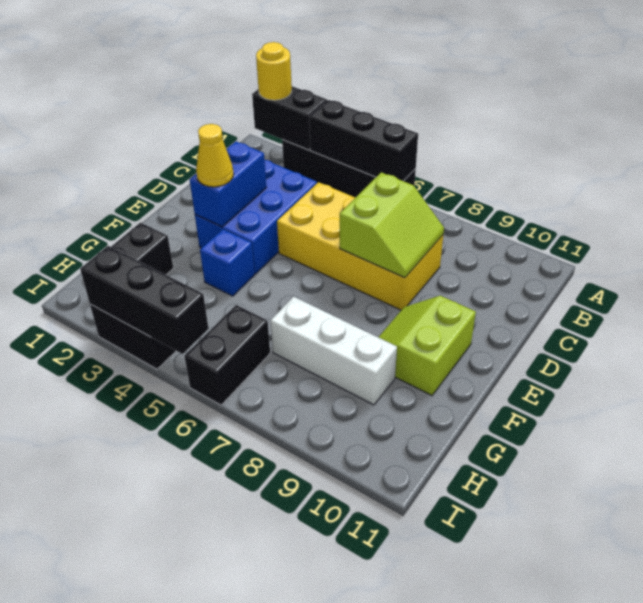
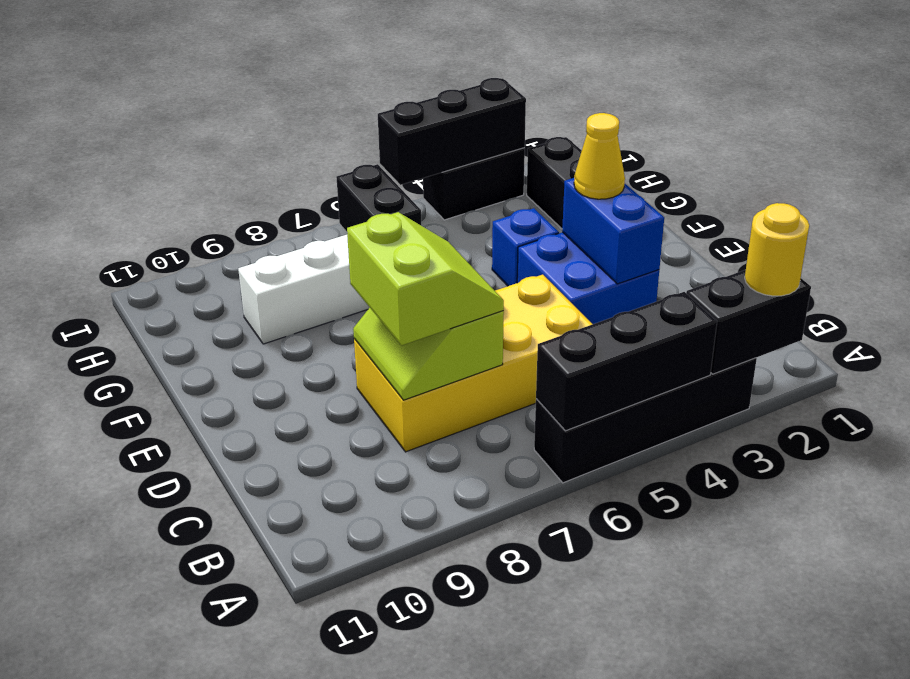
blue brick C3:E4 level 1 -> blue brick D3:E4 level 1
lime slope E9:F10 level 1 top 10 -> lime slope C7:D8 level 3 top 8

